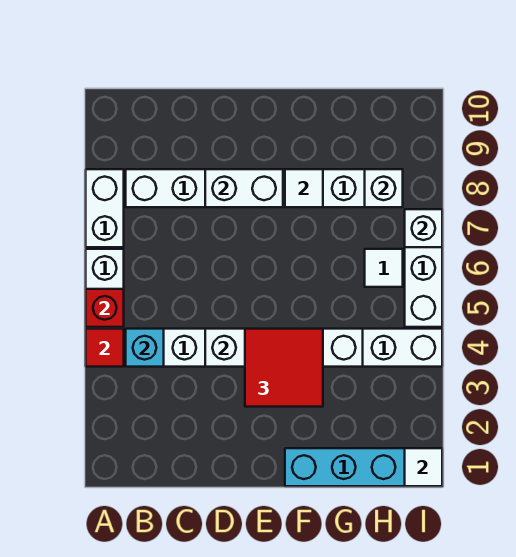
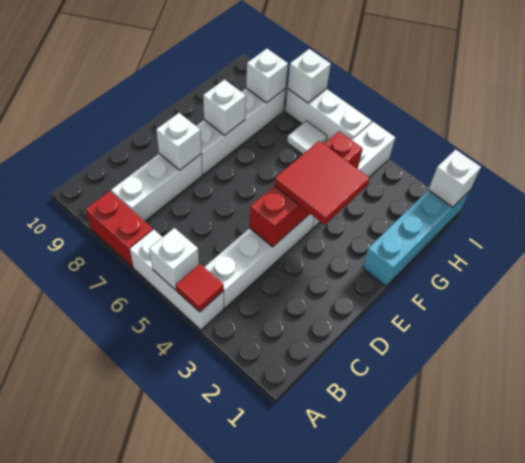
red brick A5 level 2 -> white brick A5 level 2
white brick A7:A8 level 1 -> red brick A7:A8 level 1
cyan brick B4 level 2 -> none
white brick D4:G4 level 2 -> red brick D4:G4 level 2
white brick D8:E8 level 2 -> white brick D8 level 2
white tile F8 level 2 -> white brick F8 level 2
white tile I1 level 2 -> white brick I1 level 2

